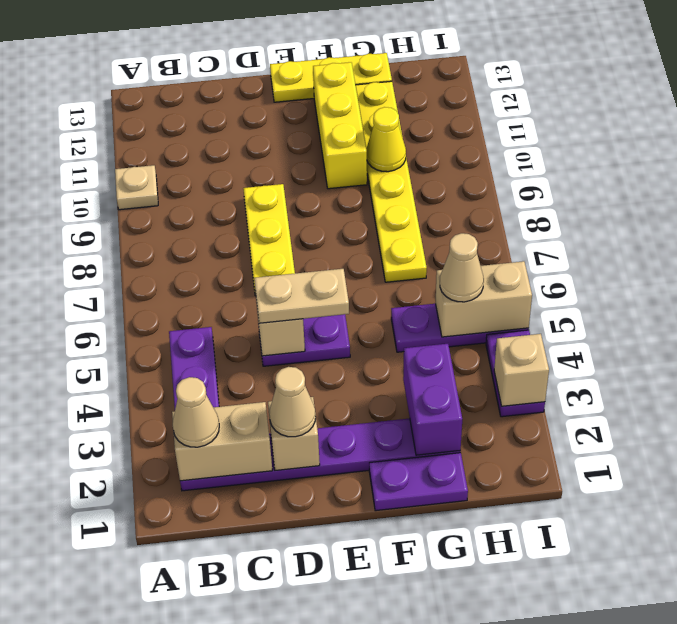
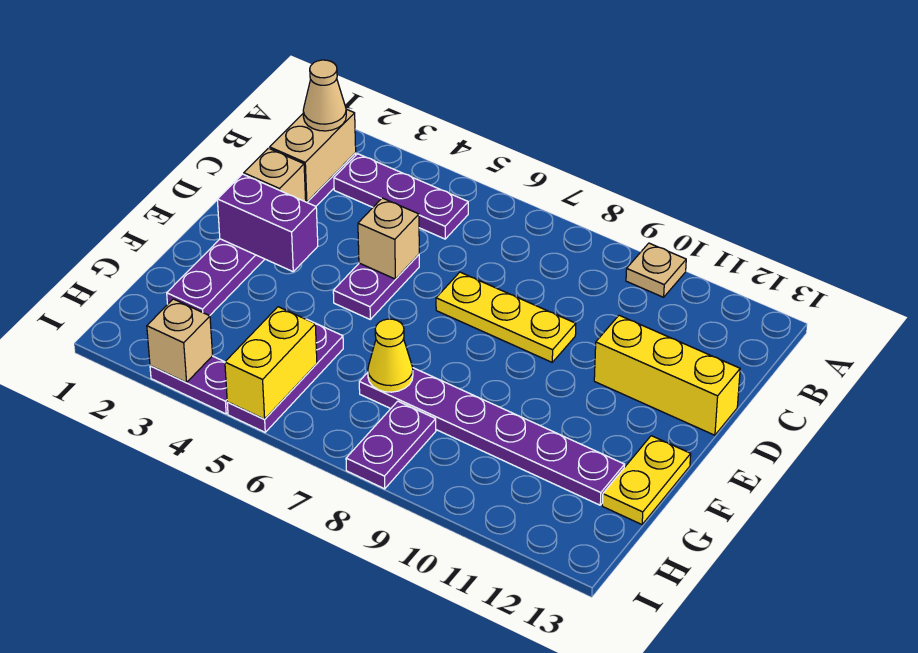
tan cone D2 level 3 -> none
tan plate D5:E5 level 3 -> none
yellow plate E13:G13 level 1 -> yellow plate F13:G13 level 1
purple plate F1:G1 level 1 -> purple plate H8:I8 level 1
yellow brick F10:F12 level 1 -> yellow brick D11:D13 level 1
purple brick G2:G3 level 2 -> purple brick E2:E3 level 2
yellow plate G7:G12 level 1 -> purple plate G7:G12 level 1
yellow cone G10 level 2 -> yellow cone G7 level 2
tan brick H5:I5 level 2 -> yellow brick H5:I5 level 2
tan cone H5 level 3 -> none

